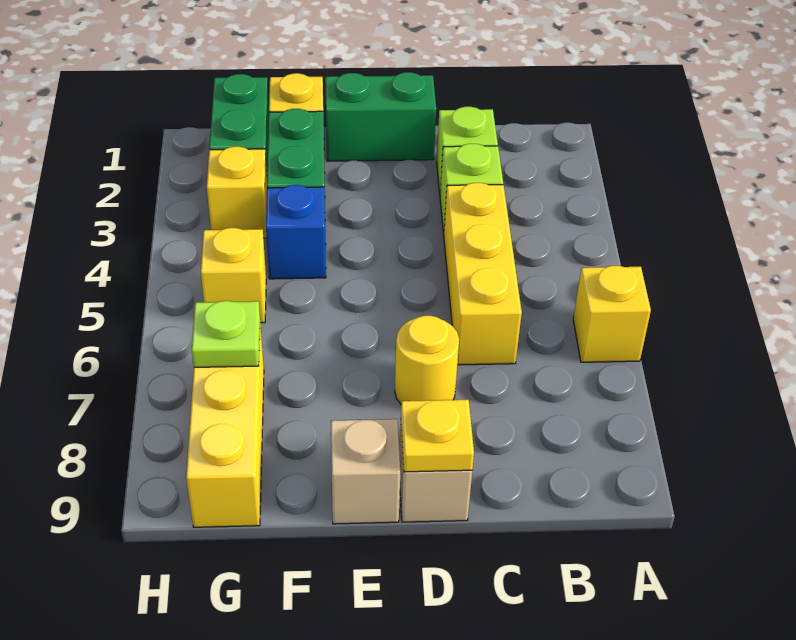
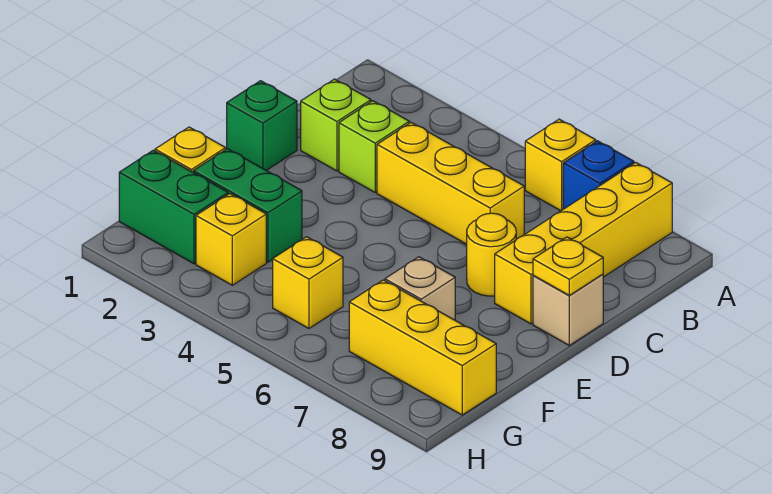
none -> yellow brick A8:D8 level 1
green brick D1:E1 level 1 -> green brick D1 level 1
tan brick E9 level 1 -> tan brick F7 level 1
blue brick F4 level 1 -> blue brick A7 level 1
lime plate G7 level 2 -> none

